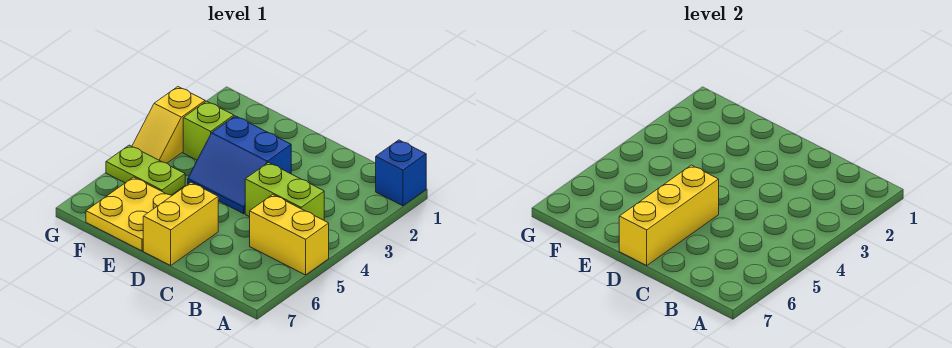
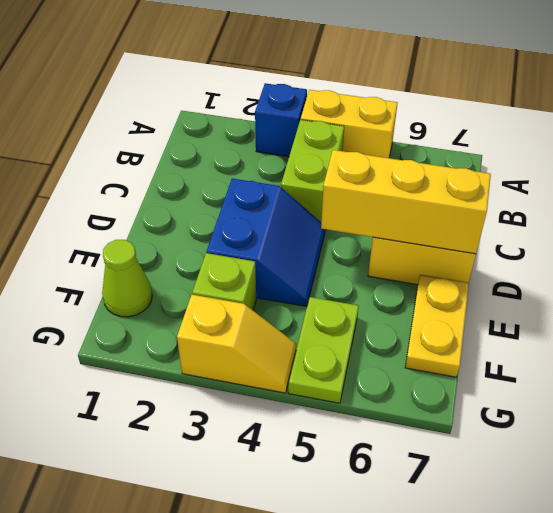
blue brick A1 level 1 -> blue brick A3 level 1
yellow brick A5:B5 level 1 -> yellow brick A4:A5 level 1
yellow plate E6:F7 level 1 -> yellow plate E7:F7 level 1
none -> lime cone F1 level 1

